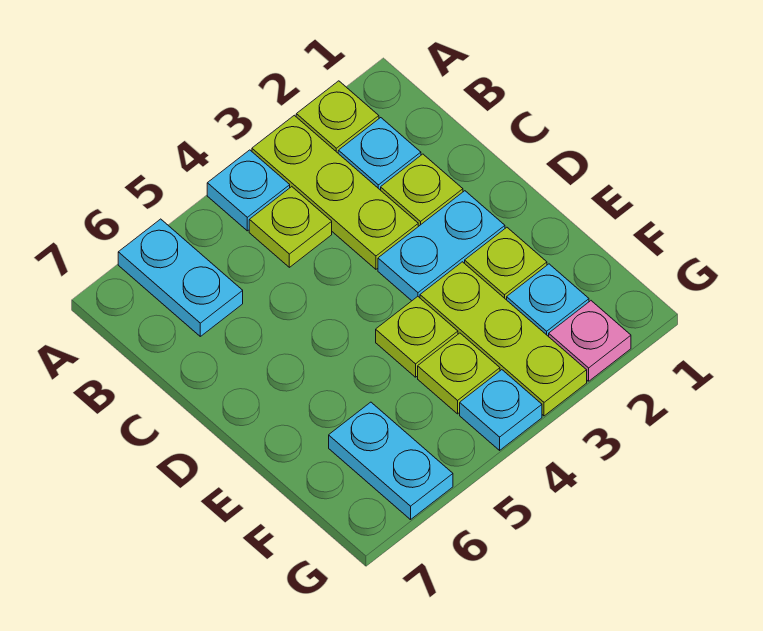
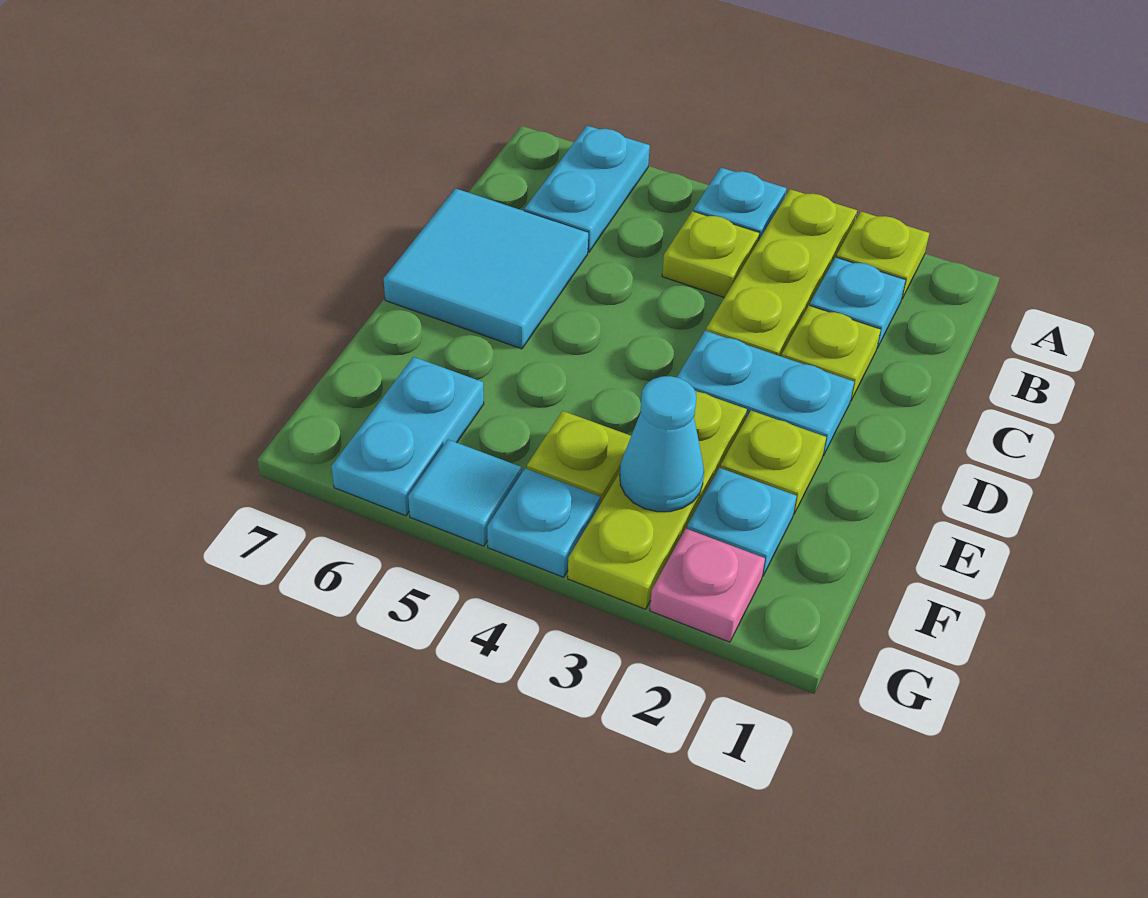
none -> cyan tile C6:D7 level 1
lime plate E4 level 1 -> none
none -> cyan cone F3 level 2
none -> cyan tile G5 level 1

